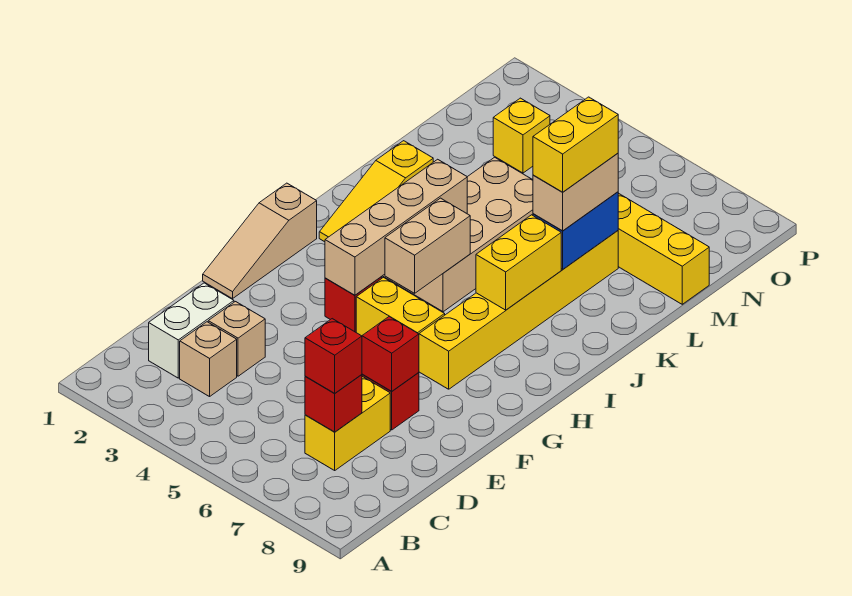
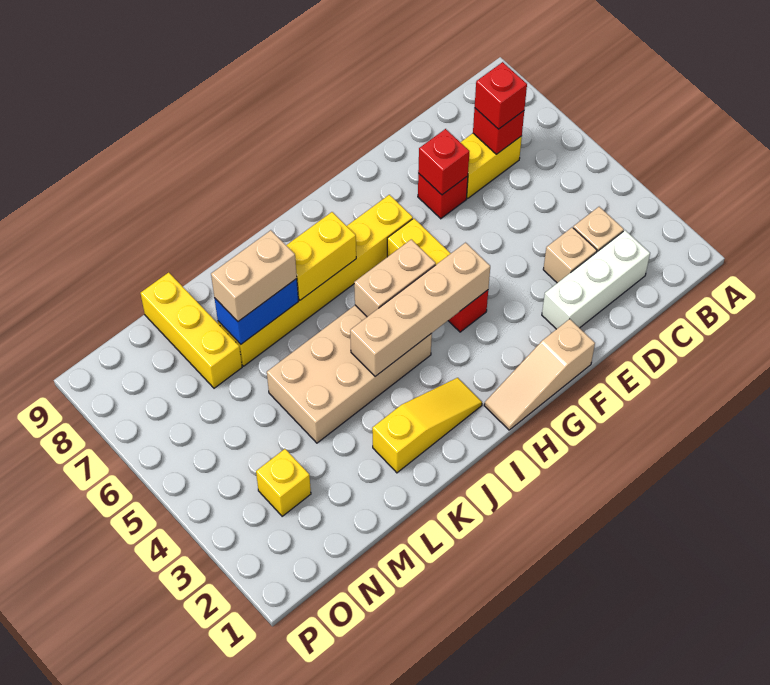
white brick C2:D2 level 1 -> white brick C2:E2 level 1
tan slope F1:H1 level 1 top H -> tan slope F1:H1 level 1 top F
yellow brick K7:L7 level 4 -> none

